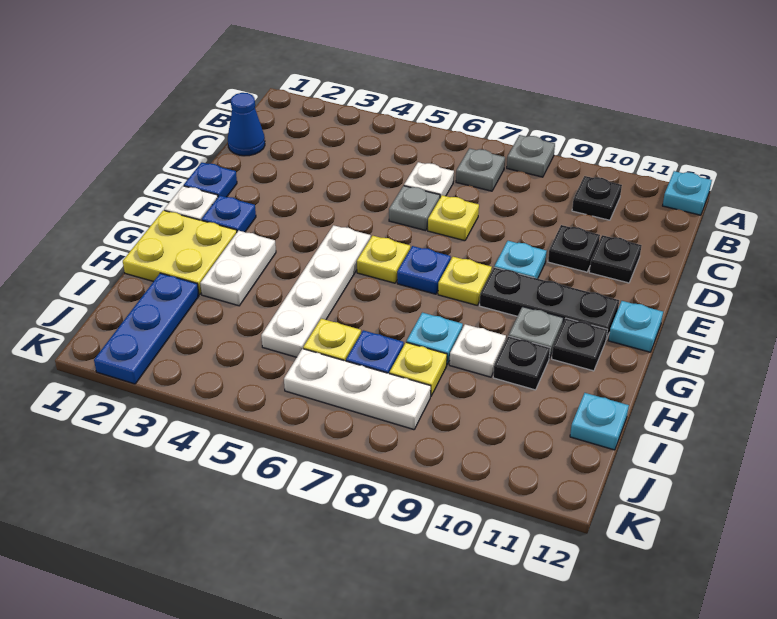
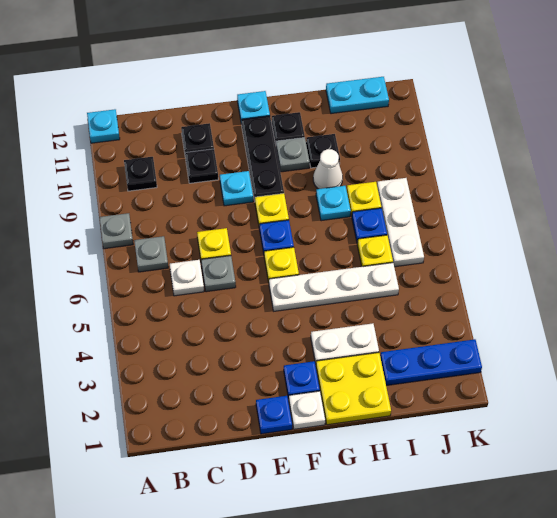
blue cone C1 level 1 -> none
white plate H9 level 1 -> white cone H9 level 1
cyan plate I12 level 1 -> cyan plate I12:J12 level 1

